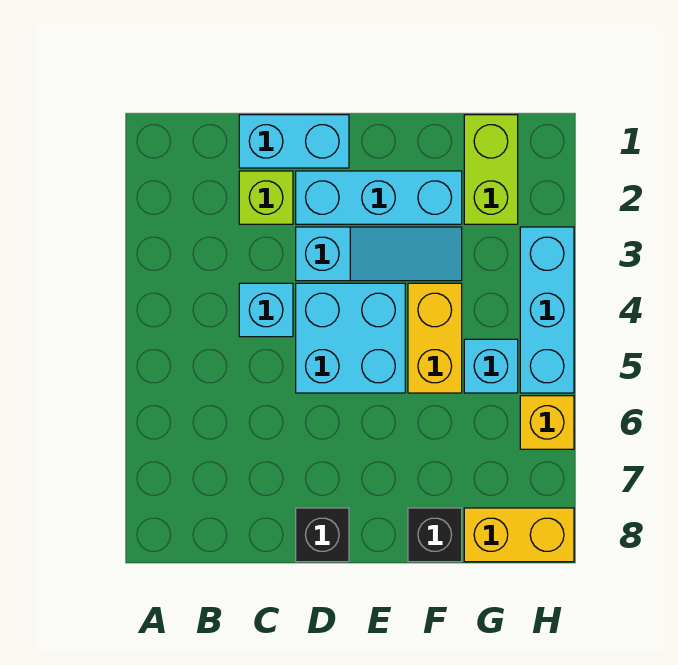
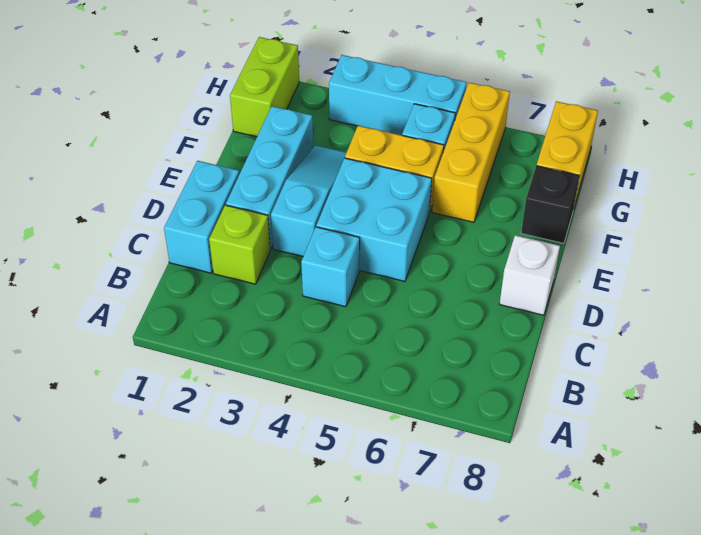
black brick D8 level 1 -> white brick D8 level 1
lime brick G1:G2 level 1 -> lime brick G1:H1 level 1
yellow brick H6 level 1 -> yellow brick F6:H6 level 1

